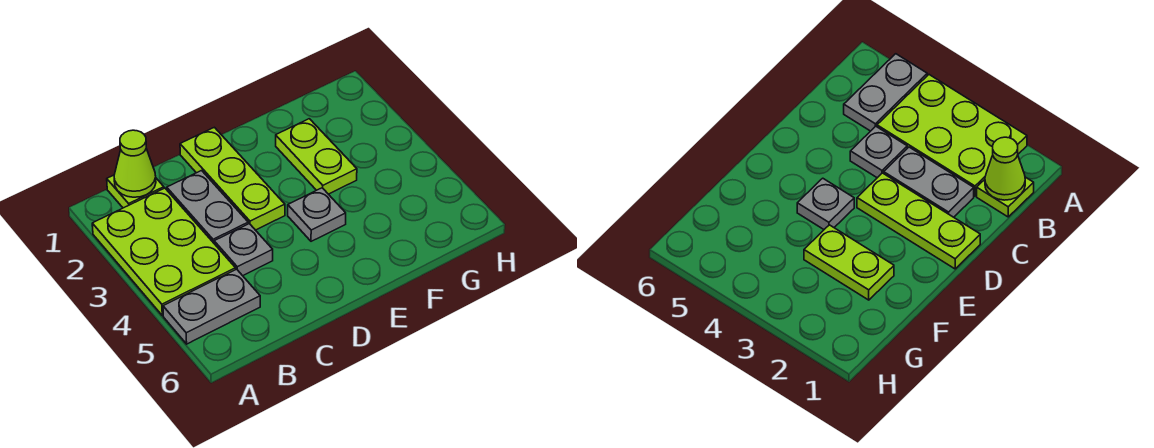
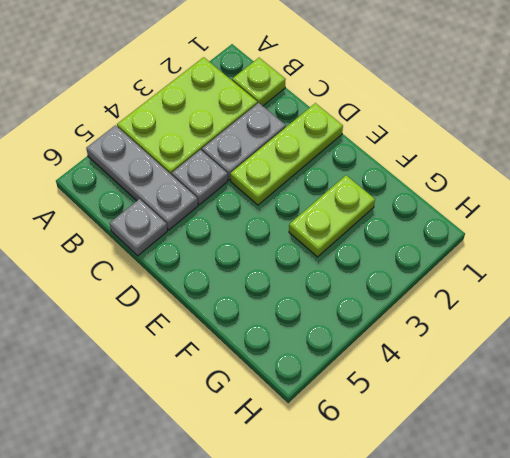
grey plate A5:B5 level 1 -> grey plate A5:C5 level 1
lime cone B1 level 2 -> none
grey plate E4 level 1 -> grey plate C6 level 1

